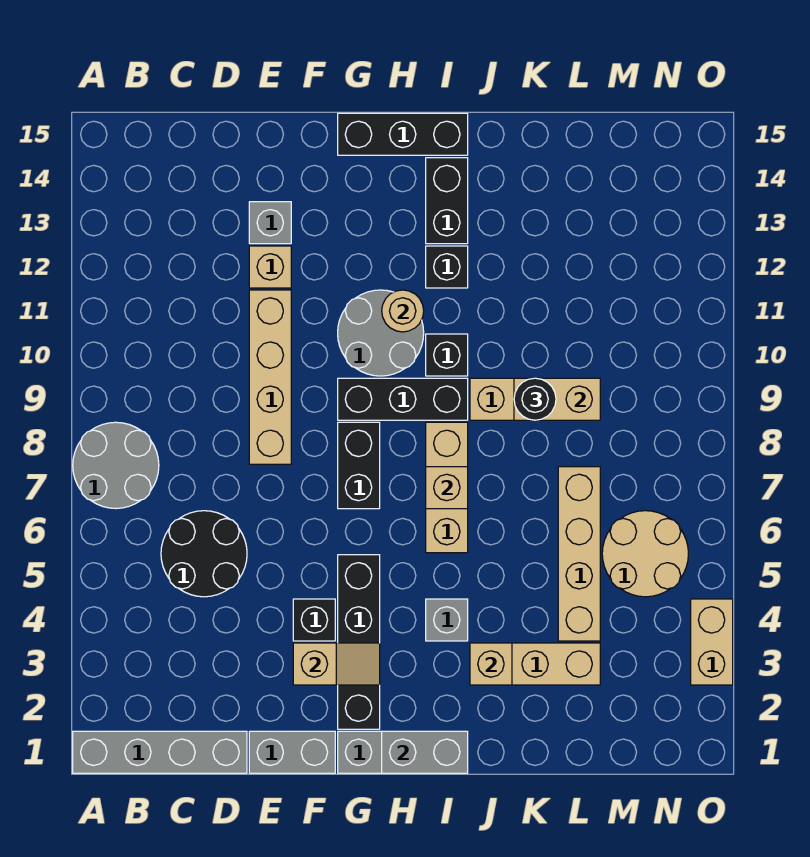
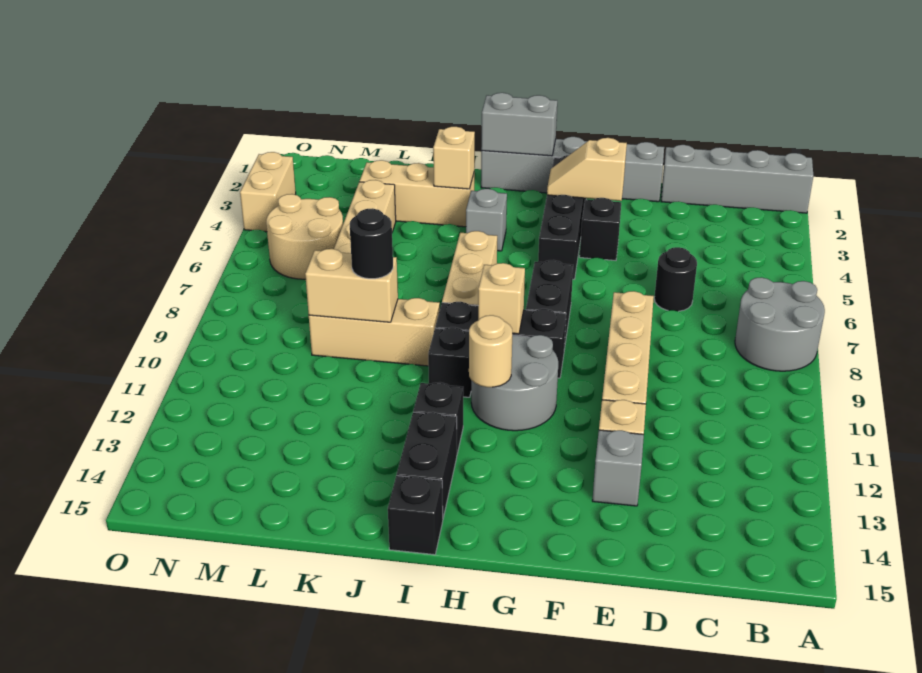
black round brick C5:D6 level 1 -> black round brick D6 level 1
black brick G15:I15 level 1 -> black brick I15 level 1
tan brick I7 level 2 -> tan brick H9 level 2

